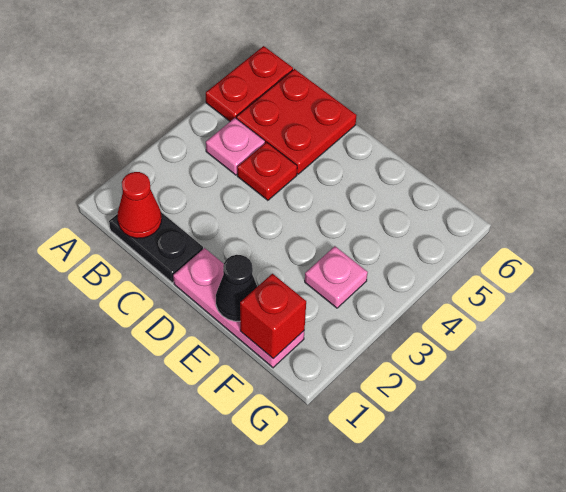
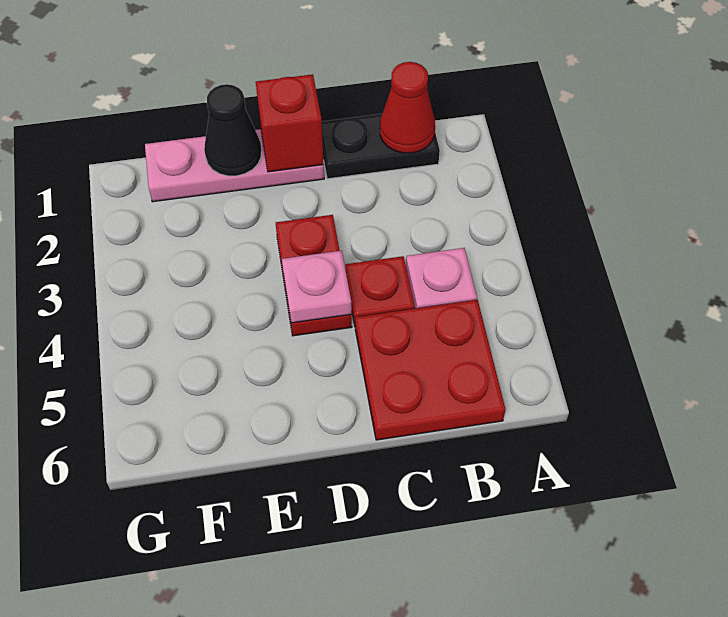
red plate A5:A6 level 1 -> red plate D3:D4 level 1
red brick F1 level 2 -> red brick D1 level 2
pink plate F3 level 1 -> pink plate D4 level 2

